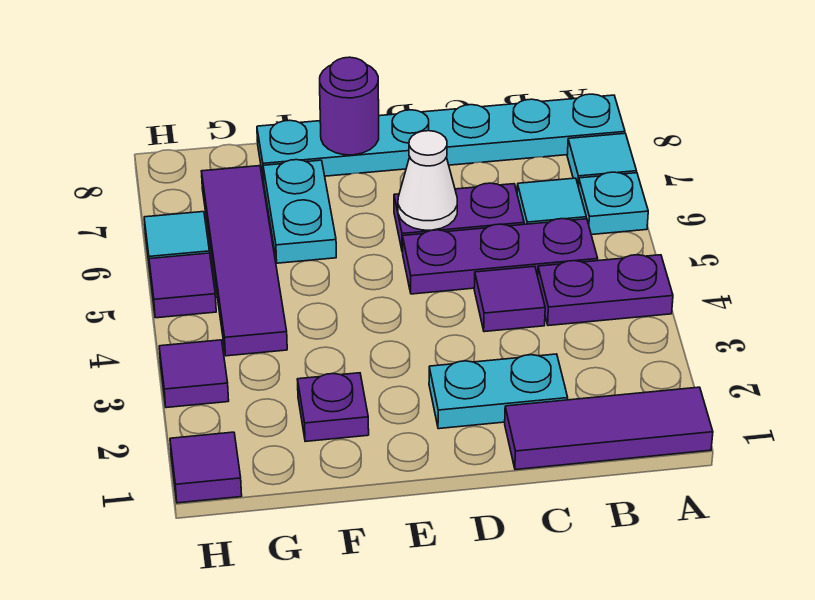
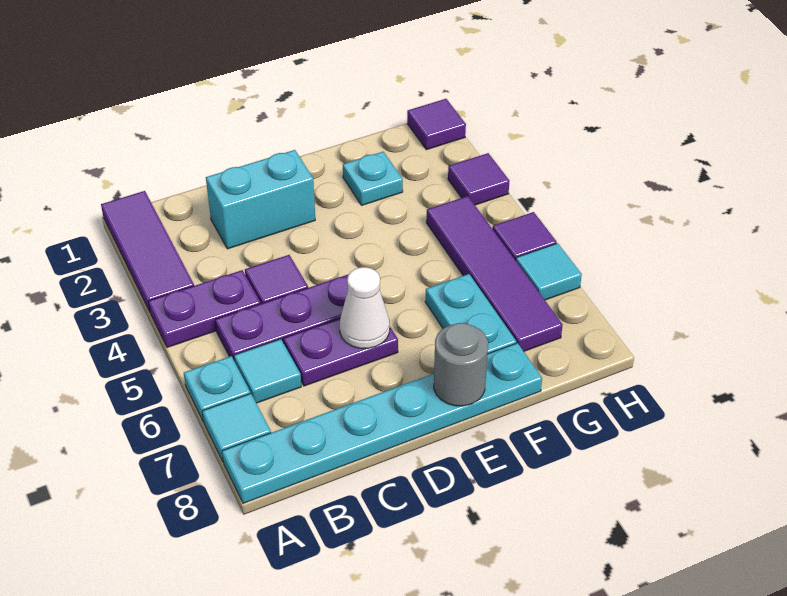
purple tile A1:C1 level 1 -> purple tile A1:A3 level 1
cyan plate C2:D2 level 1 -> cyan brick C2:D2 level 1
purple round brick E8 level 2 -> grey round brick E8 level 2
purple plate F2 level 1 -> cyan plate F2 level 1

